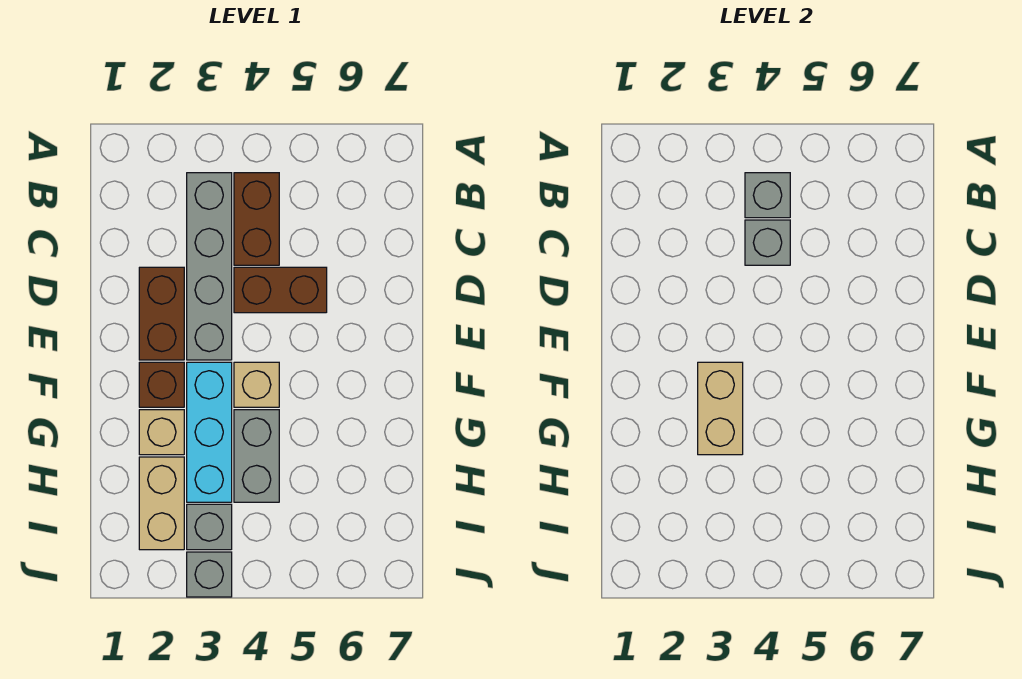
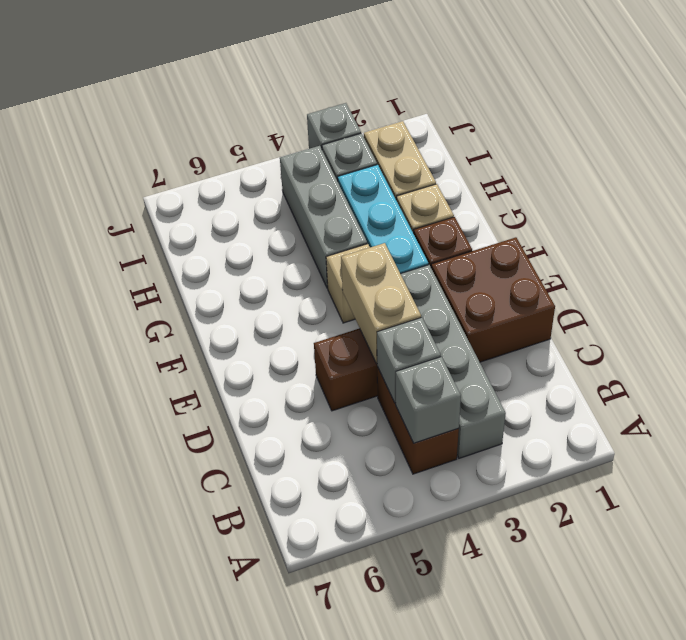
brown brick D2:E2 level 1 -> brown brick D1:E2 level 1
tan brick F3:G3 level 2 -> tan brick D4:E4 level 2
grey brick G4:H4 level 1 -> grey brick G4:I4 level 1

